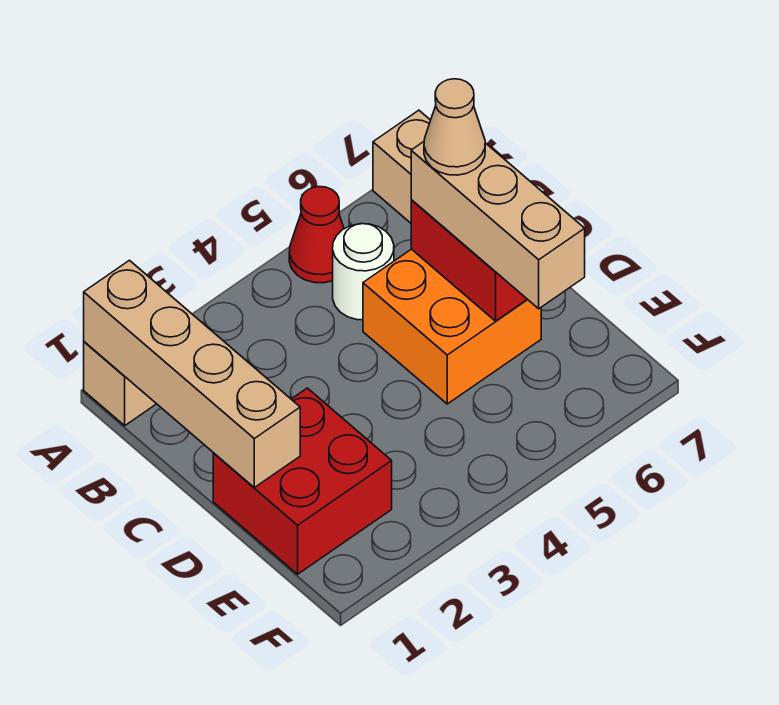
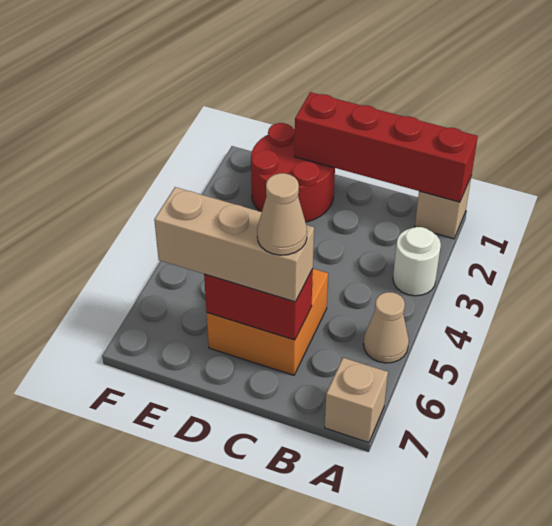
tan brick A1:D1 level 2 -> red brick A1:D1 level 2
red cone A5 level 1 -> tan cone A5 level 1
white round brick B5 level 1 -> white round brick A3 level 1
red brick D1:E2 level 1 -> red round brick D1:E2 level 1

